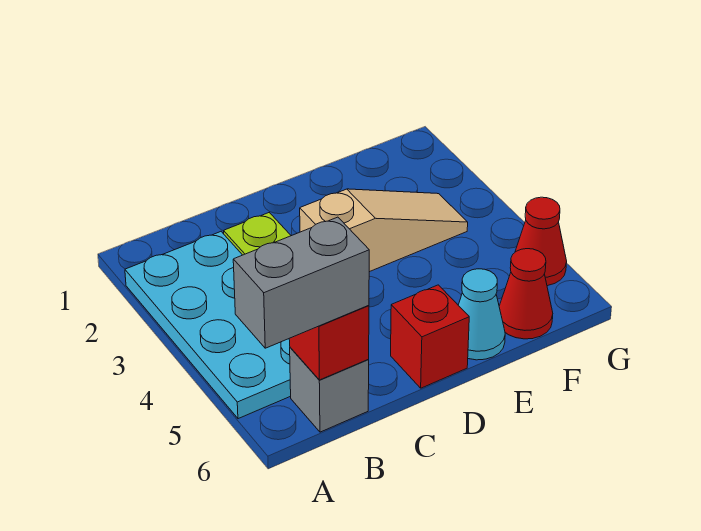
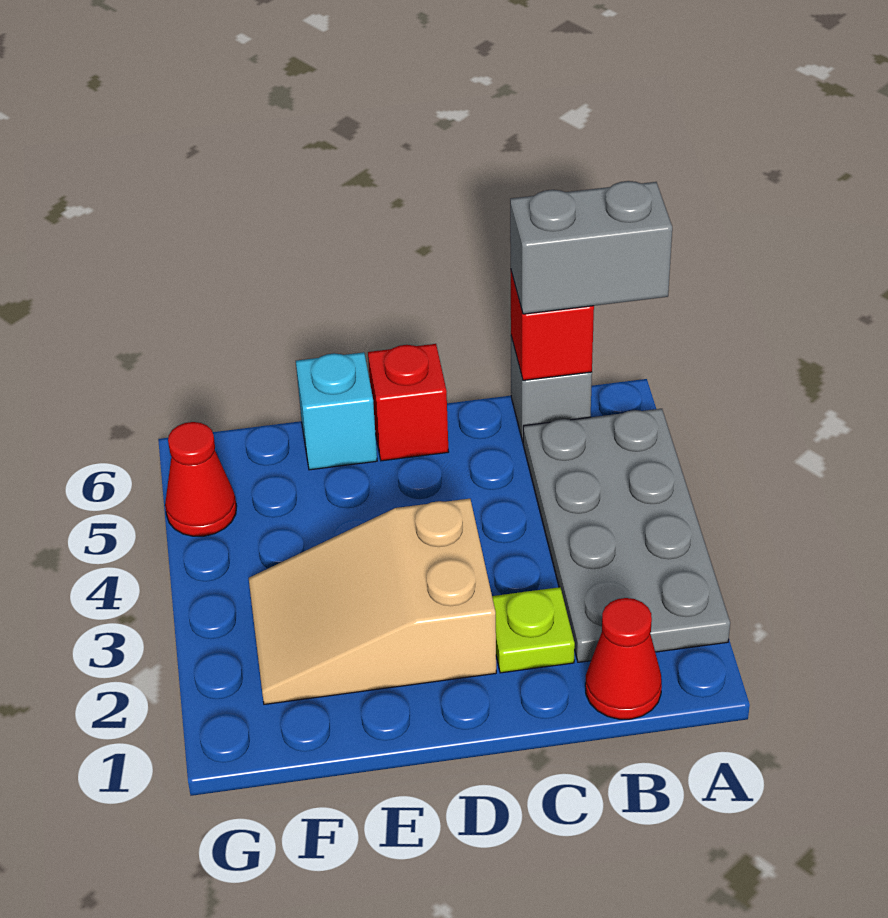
cyan plate A2:B5 level 1 -> grey plate A2:B5 level 1
tan slope D3:F3 level 1 top D -> tan slope D2:F3 level 1 top D
cyan cone E6 level 1 -> cyan brick E6 level 1
red cone F6 level 1 -> red cone B1 level 1

